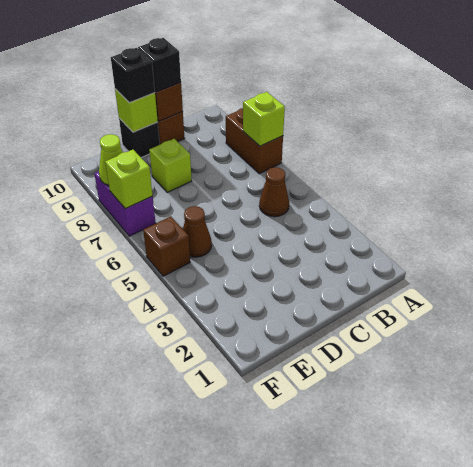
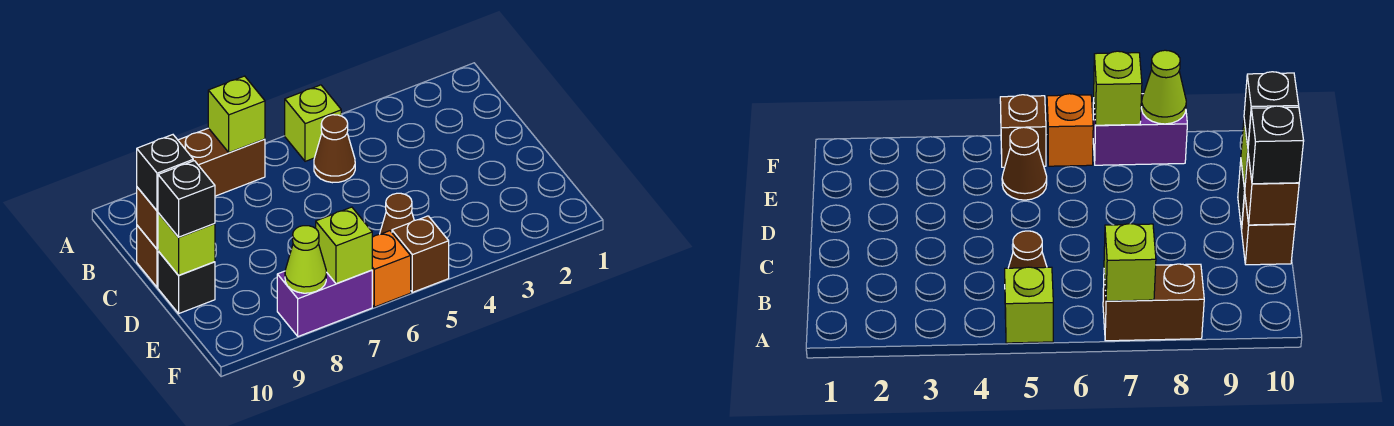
lime brick D8 level 1 -> lime brick A5 level 1
none -> orange brick F6 level 1

